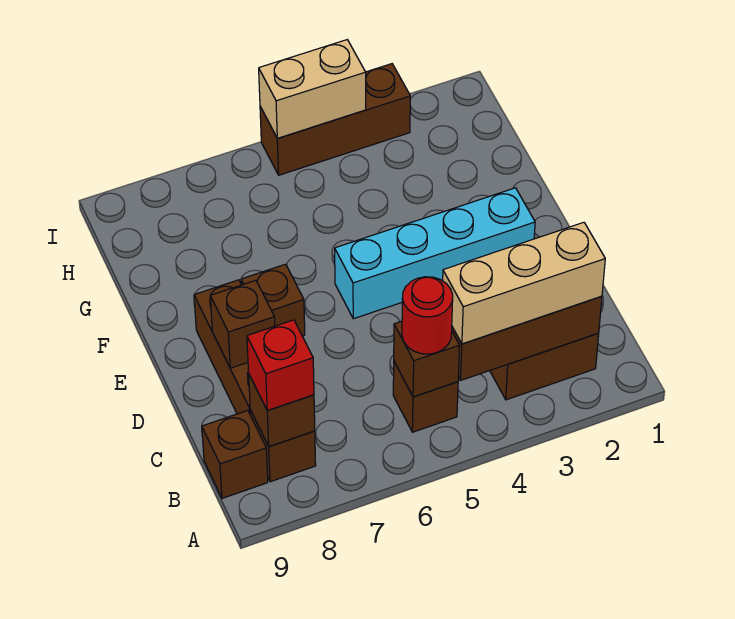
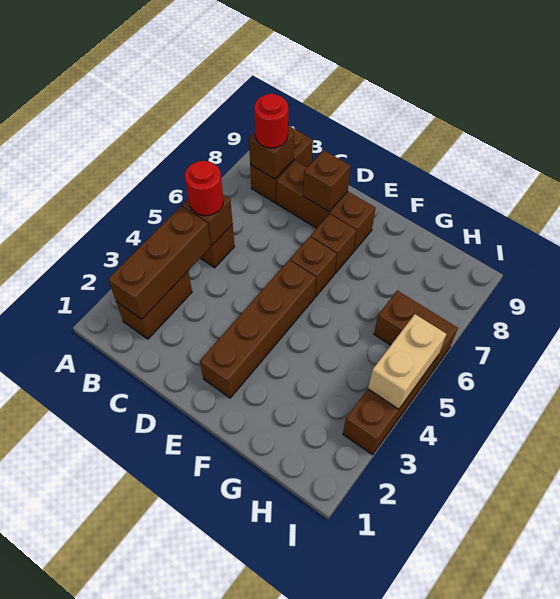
tan brick B2:B4 level 3 -> none
red brick B8 level 3 -> red round brick B8 level 3
cyan brick E2:E5 level 1 -> brown brick E2:E5 level 1
none -> brown brick E6 level 1
none -> brown brick H6:I6 level 1

